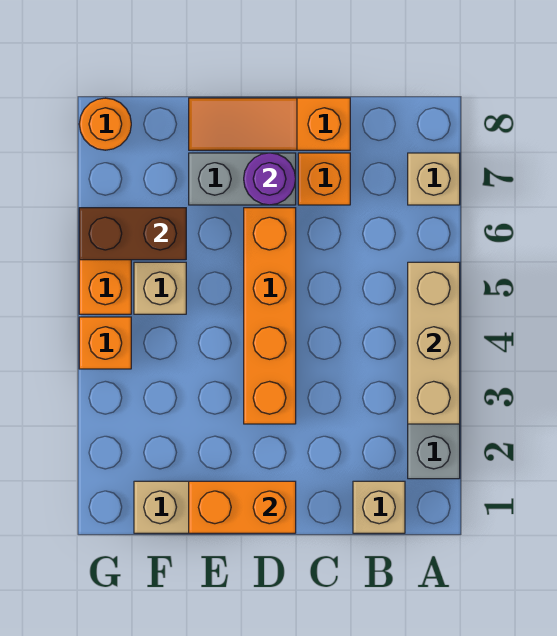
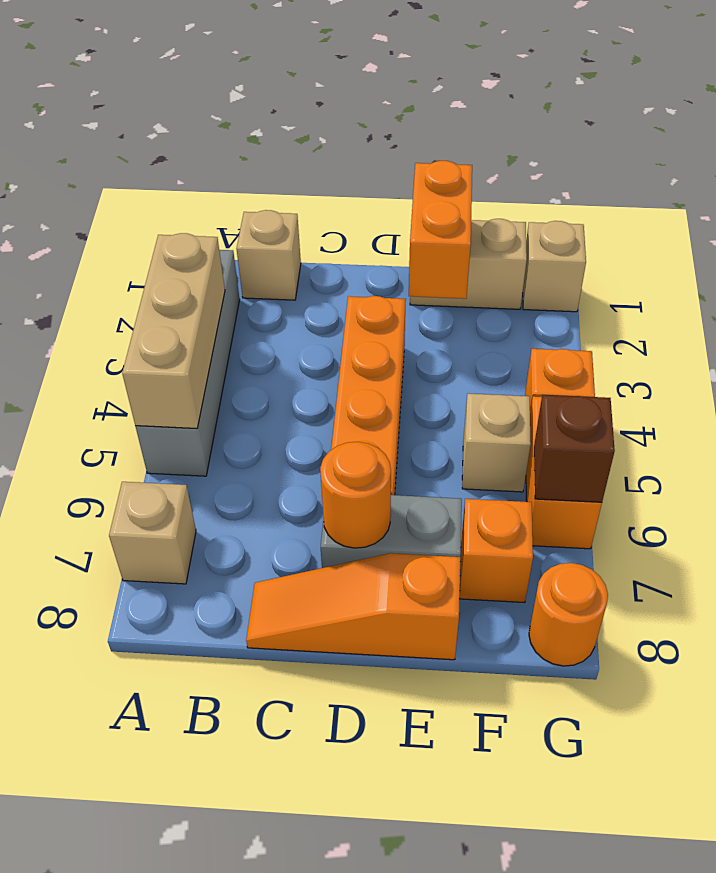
orange brick C7 level 1 -> orange brick F7 level 1
orange slope C8:E8 level 1 top C -> orange slope C8:E8 level 1 top E
orange brick D1:E1 level 2 -> orange brick E1:E2 level 2
purple round brick D7 level 2 -> orange round brick D7 level 2
brown brick F6:G6 level 2 -> brown brick G6 level 2
none -> tan brick G1 level 1

